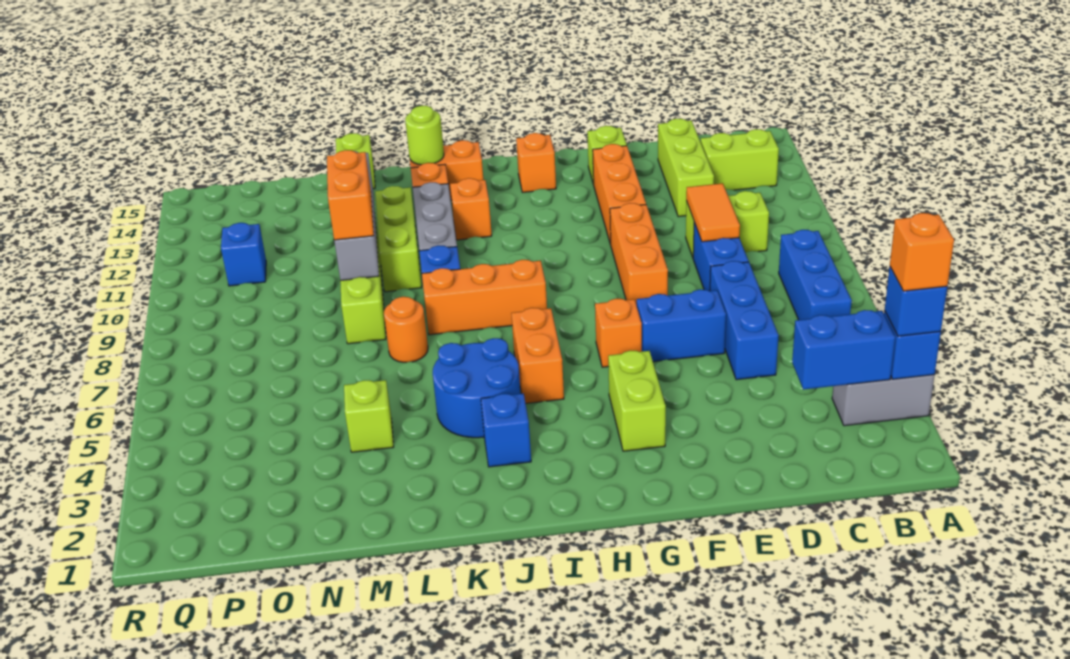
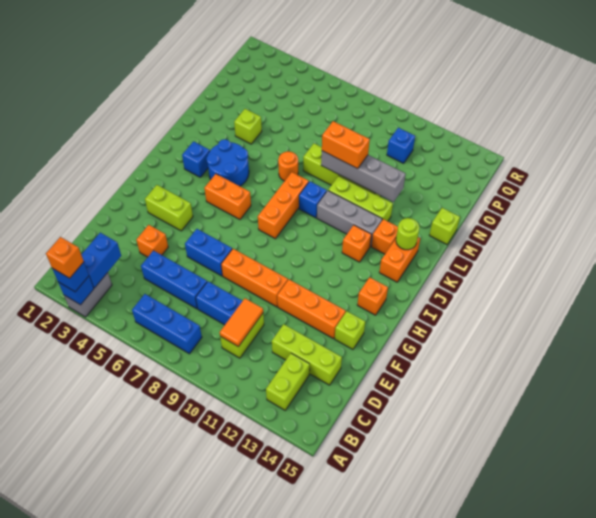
orange tile D9:D10 level 2 -> orange tile C10:D10 level 2
blue brick E6:F6 level 1 -> blue brick F6:F7 level 1
orange brick G6 level 1 -> orange brick E4 level 1

